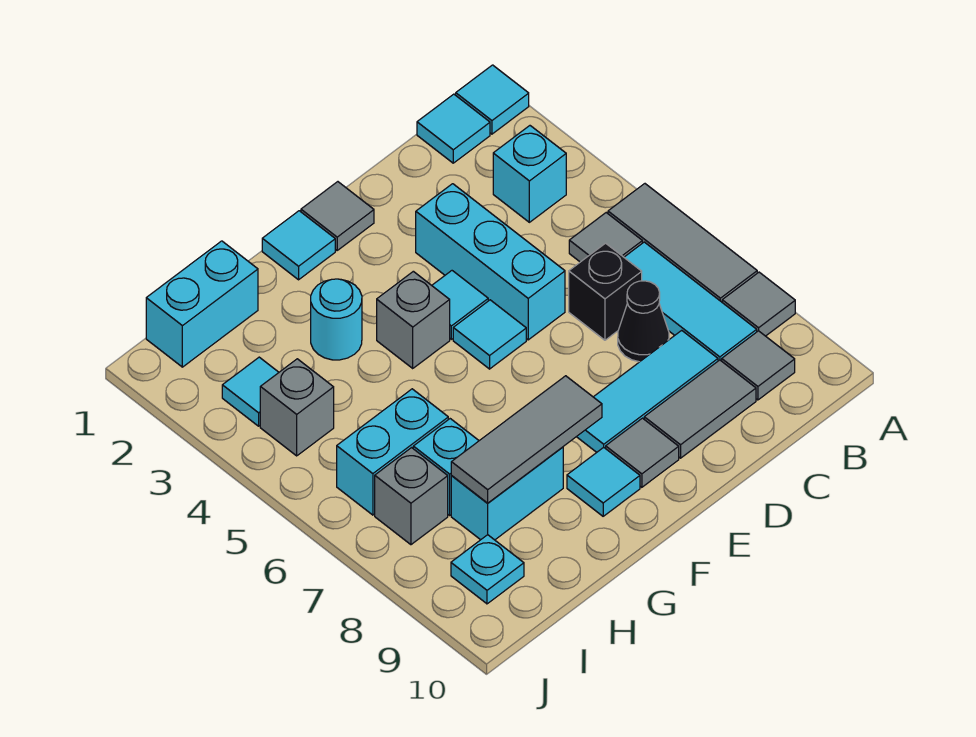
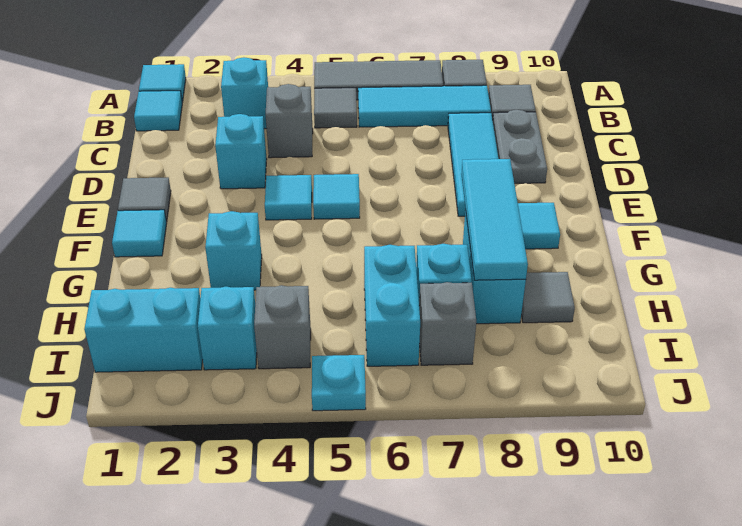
black brick C6 level 1 -> none
black cone C7 level 1 -> none
grey tile C9:D9 level 1 -> grey plate C9:D9 level 1
cyan brick D3:D5 level 1 -> cyan brick D3 level 1
grey tile E9 level 1 -> grey tile H9 level 1
grey brick F4 level 1 -> grey brick C4 level 1
grey tile F8:H8 level 2 -> cyan tile F8:H8 level 2
cyan round brick G3 level 1 -> cyan brick G3 level 1
cyan brick H1:I1 level 1 -> cyan brick I1:I2 level 1
cyan tile I3 level 1 -> cyan brick I3 level 1
cyan plate I9 level 1 -> cyan plate J5 level 1

